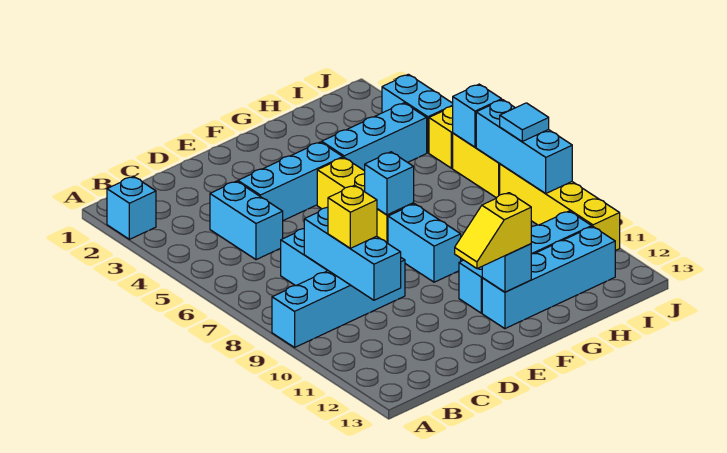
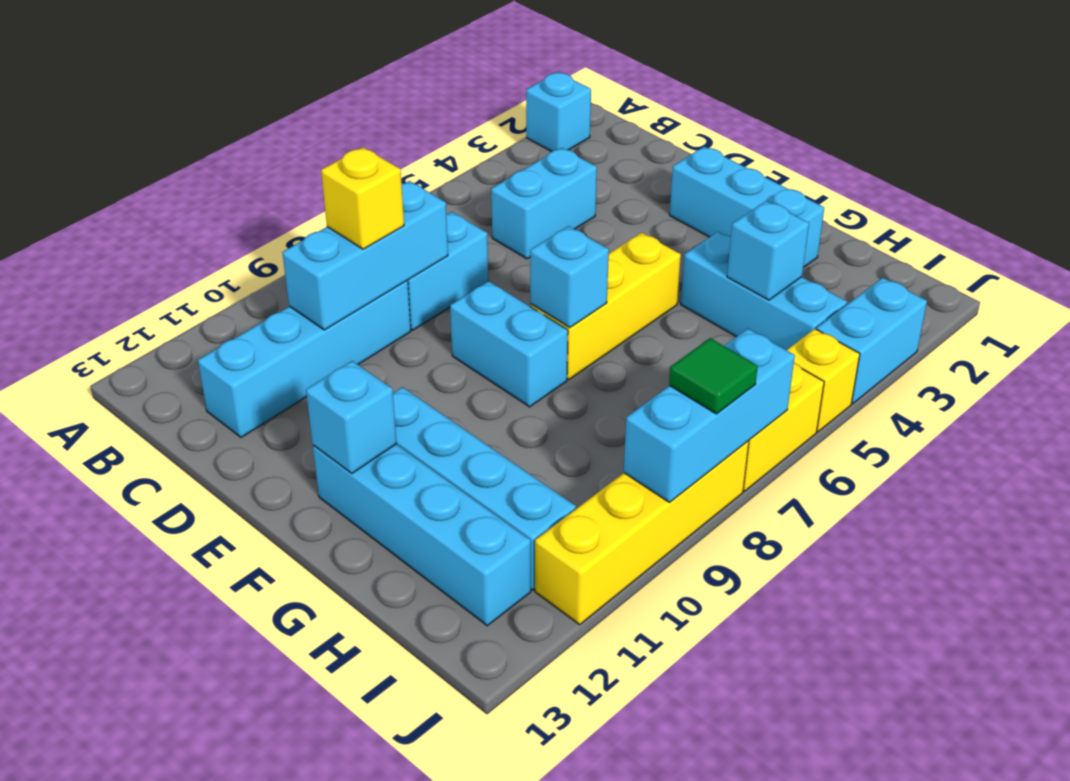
cyan brick A9:D9 level 1 -> cyan brick C9:C12 level 1
cyan brick D4:F4 level 1 -> cyan brick E2:G2 level 1
yellow slope E12:F12 level 3 top F -> none
cyan brick F8:F9 level 1 -> cyan brick E8:F8 level 1
cyan brick J6 level 2 -> cyan brick H4 level 2
cyan tile J8 level 3 -> green tile J8 level 3

